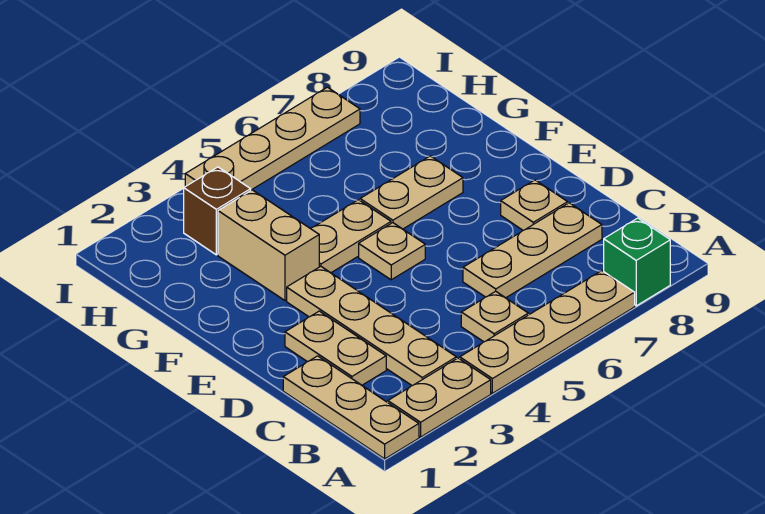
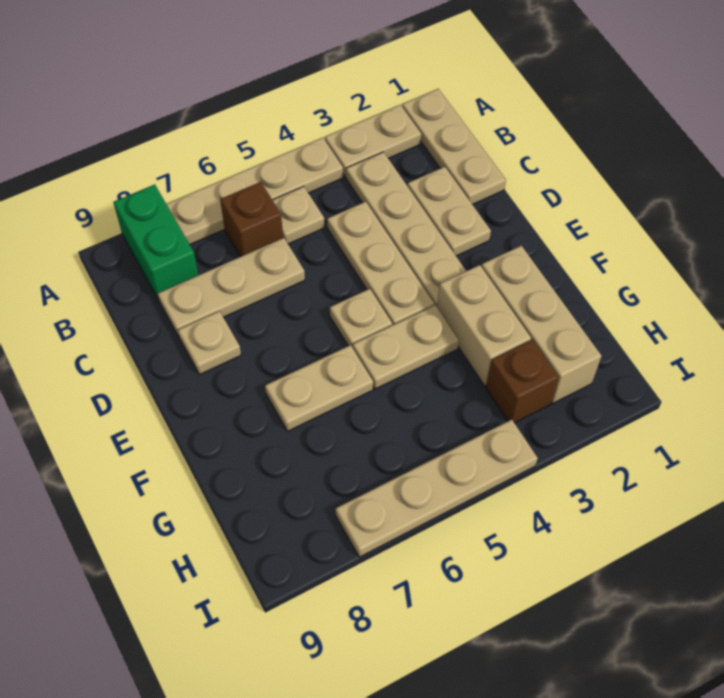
green brick A8 level 1 -> green brick A8:B8 level 1
none -> brown brick B6 level 1
none -> tan plate C4:E4 level 1
none -> tan brick F2:H2 level 1

